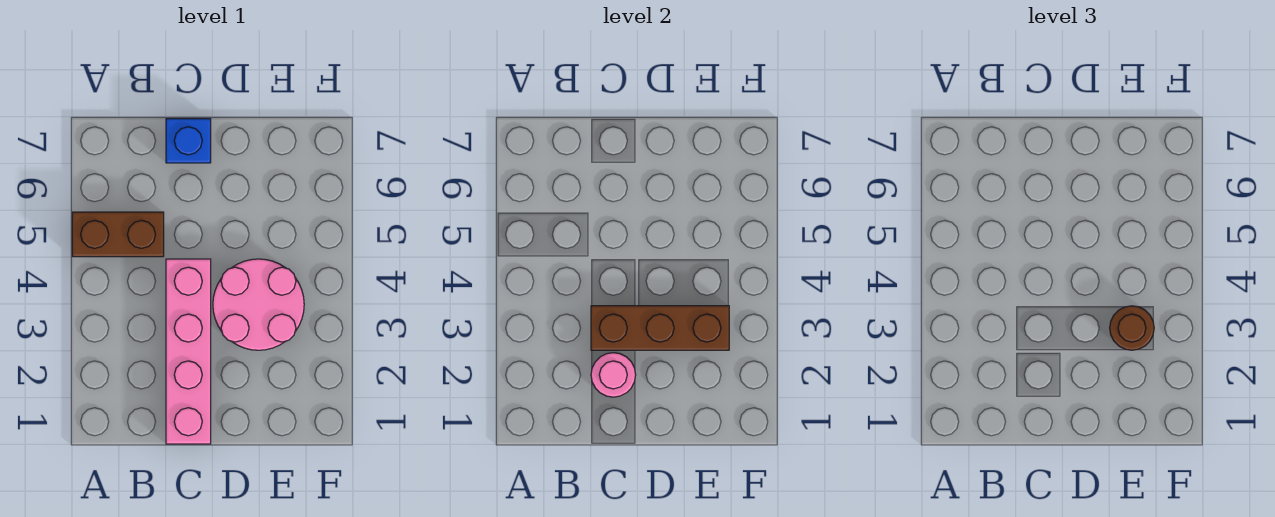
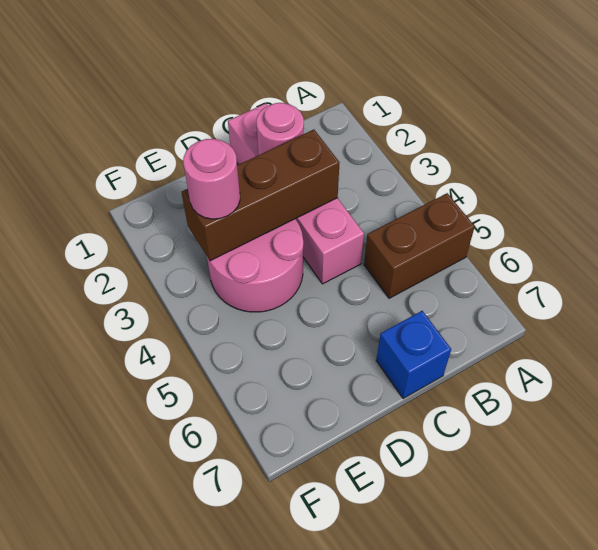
brown round brick E3 level 3 -> pink round brick E3 level 3

